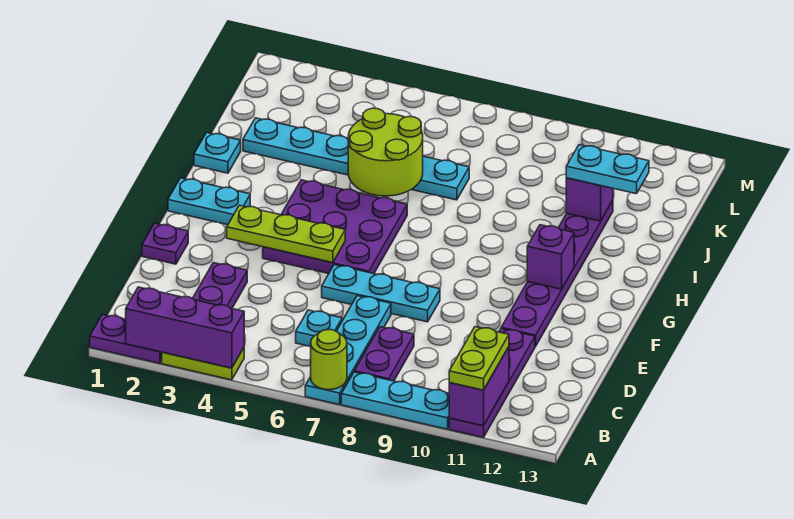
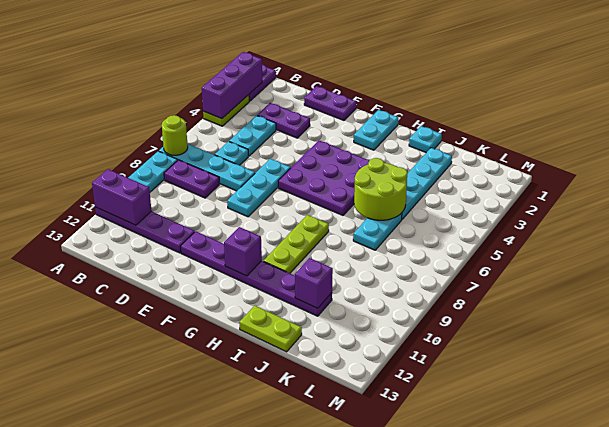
lime plate A11:B11 level 3 -> lime plate I13:J13 level 1
purple plate E1 level 1 -> purple plate D1:E1 level 1
lime plate F3:F5 level 2 -> lime plate H8:H10 level 1
cyan plate J11:J12 level 3 -> cyan plate C4:C5 level 1

